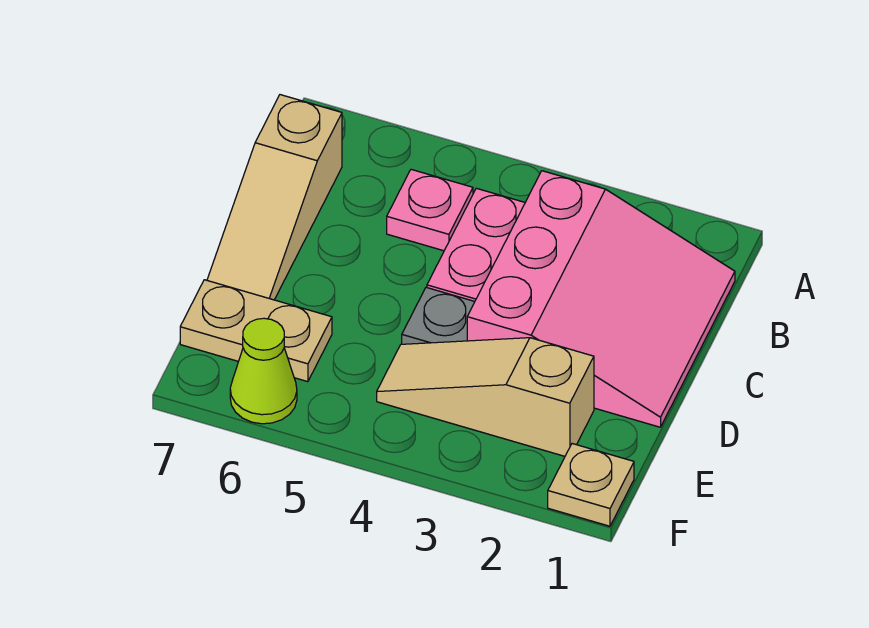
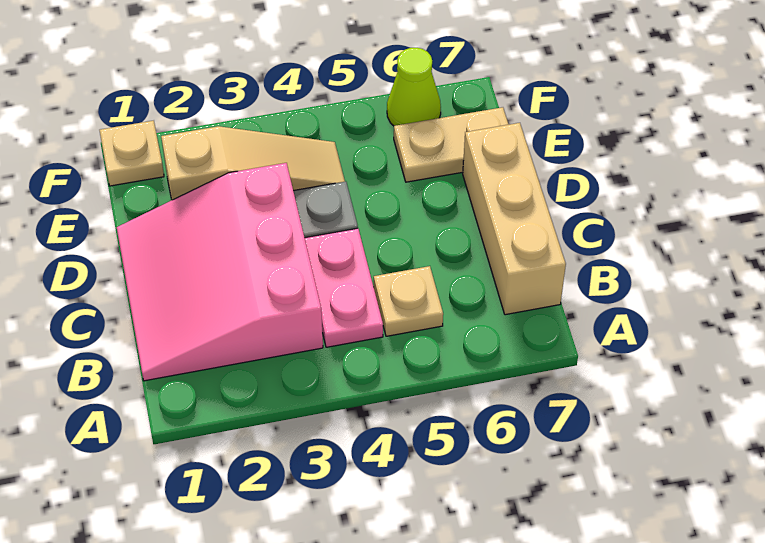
pink plate B5 level 1 -> tan plate B5 level 1
tan slope B7:D7 level 1 top B -> tan brick B7:D7 level 1

